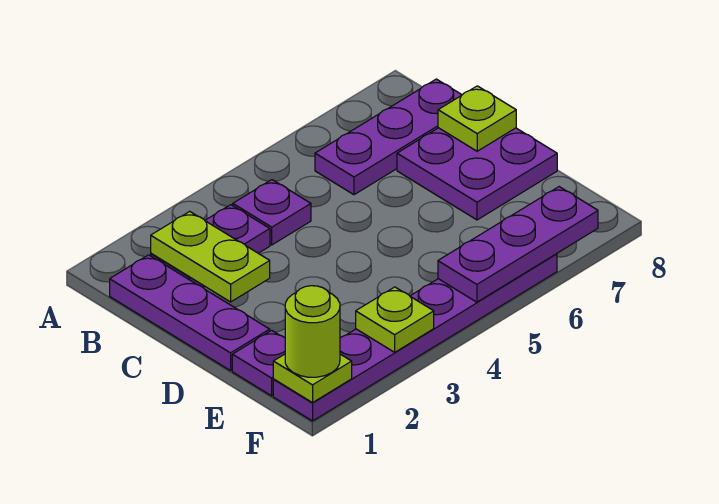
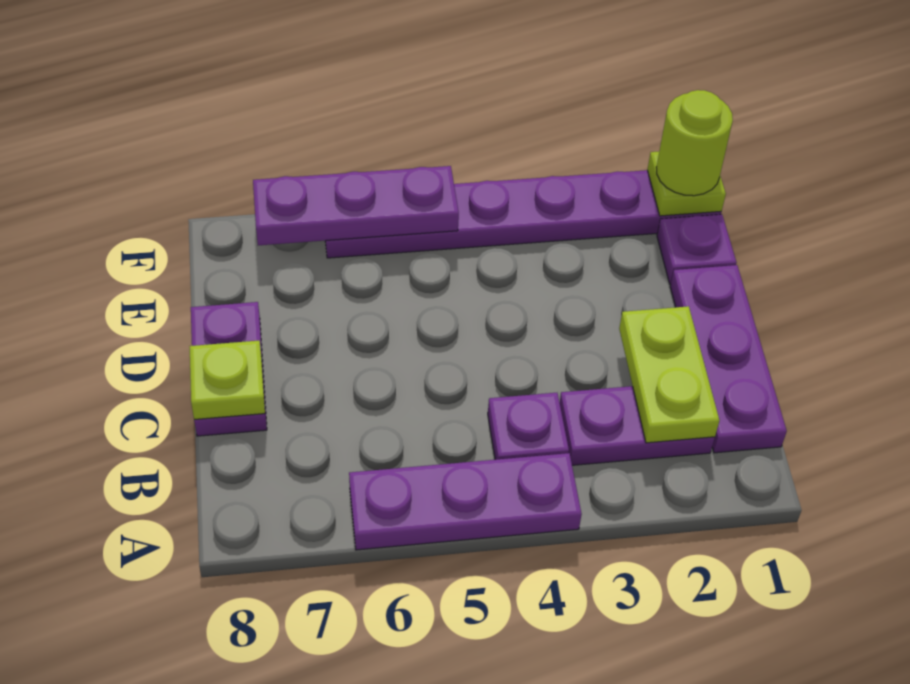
purple plate B6:B8 level 1 -> purple plate A4:A6 level 1
purple plate C7:D8 level 1 -> purple plate C8:D8 level 1
lime plate F3 level 2 -> none

